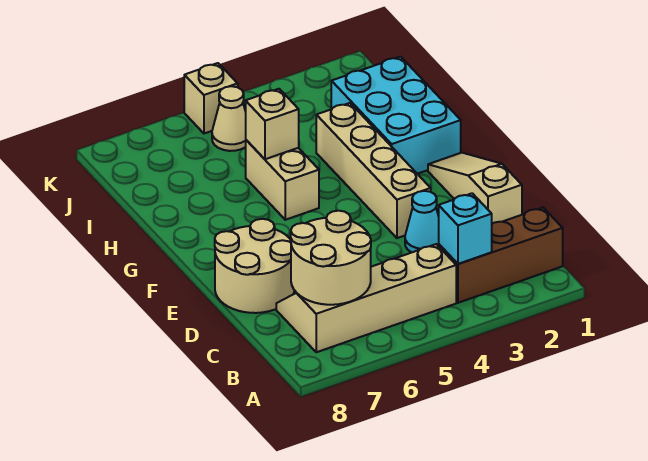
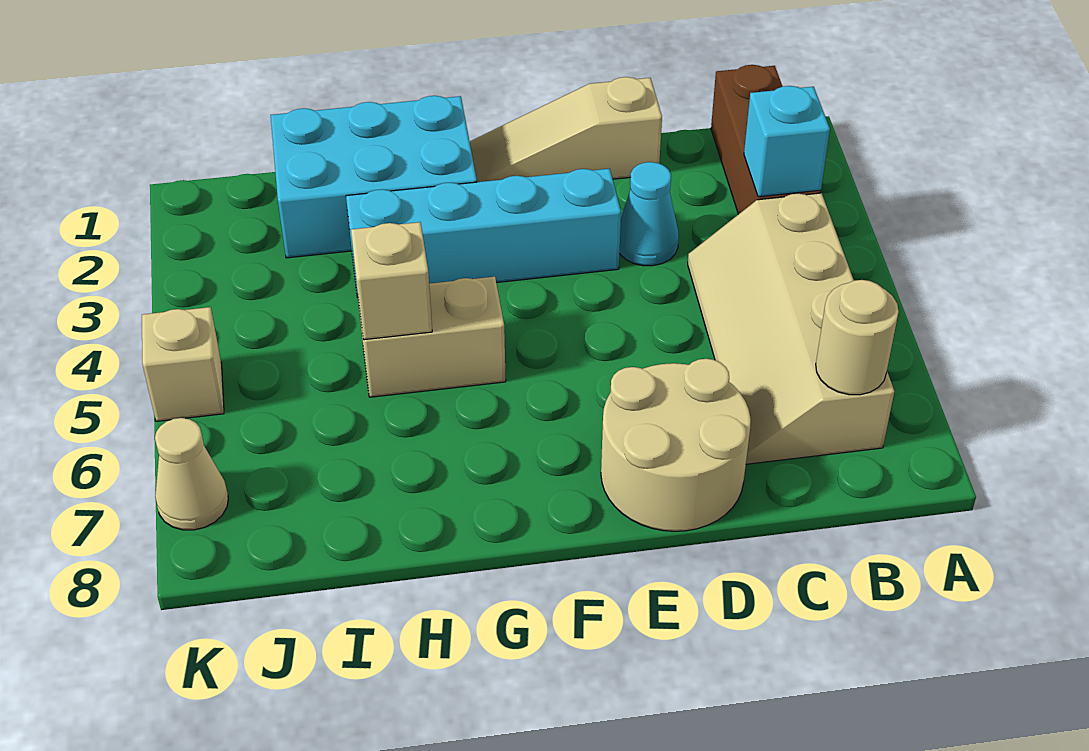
tan round brick B6:C7 level 2 -> tan round brick B7 level 2
tan brick E3:H3 level 1 -> cyan brick E3:H3 level 1
tan cone J5 level 1 -> tan cone K7 level 1

